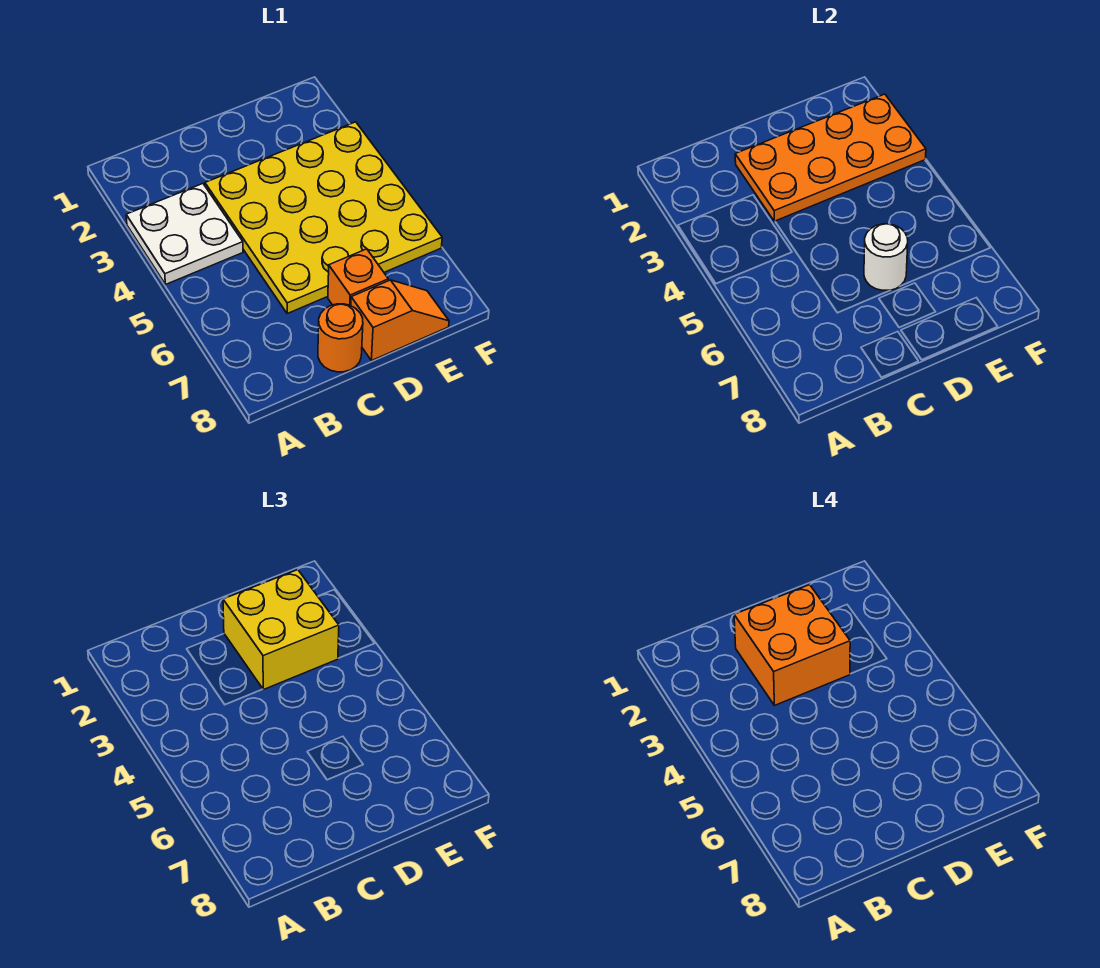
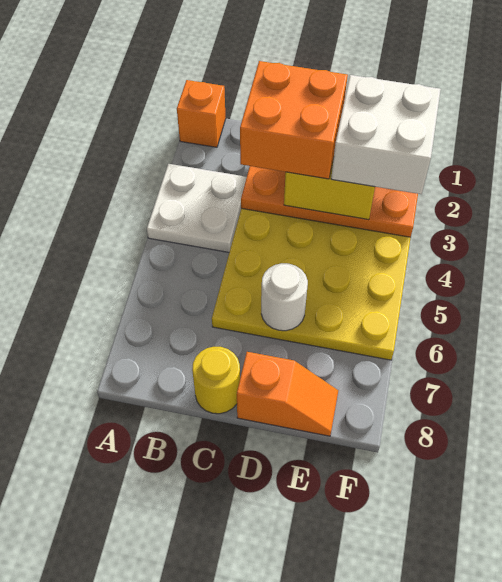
orange round brick C8 level 1 -> yellow round brick C8 level 1
orange brick D7 level 1 -> orange brick A1 level 1
none -> white brick E2:F3 level 4

